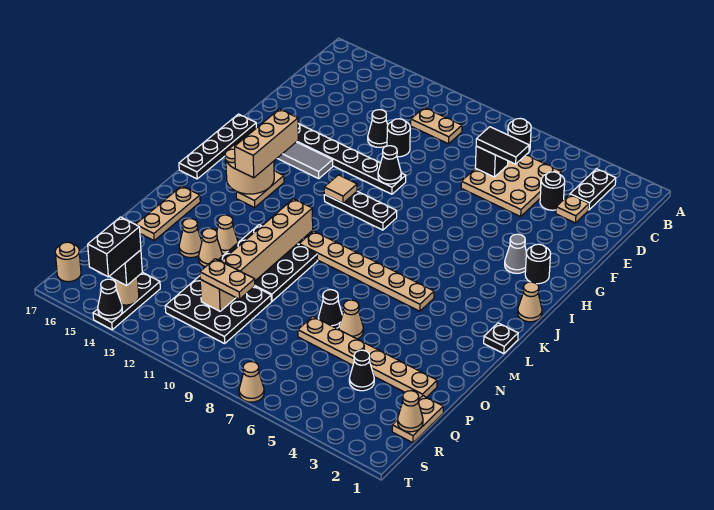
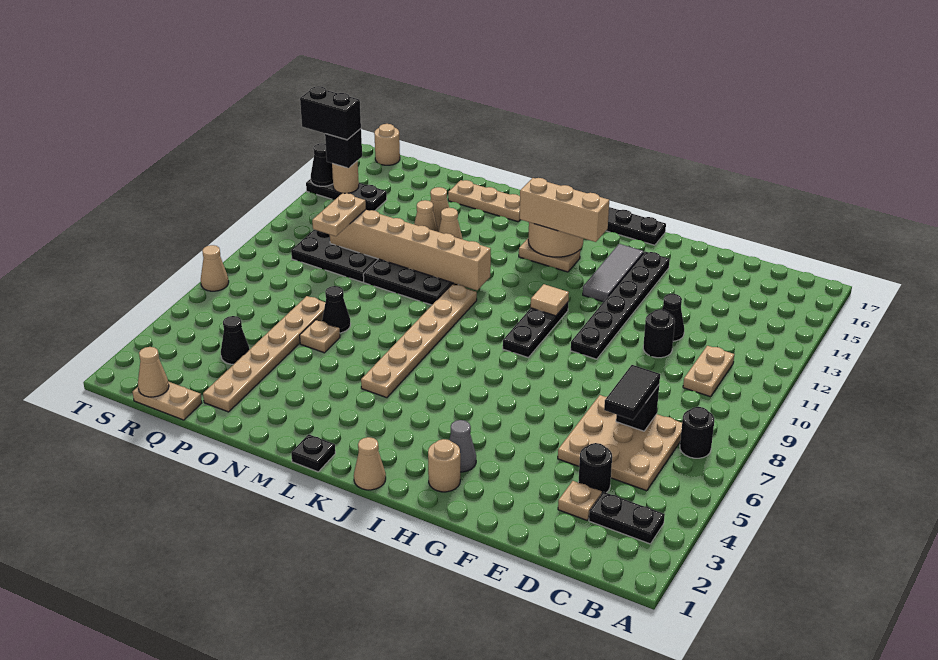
black cone G10 level 2 -> none
black round brick H2 level 1 -> tan round brick H2 level 1
tan cone O6 level 1 -> tan plate O6 level 1

